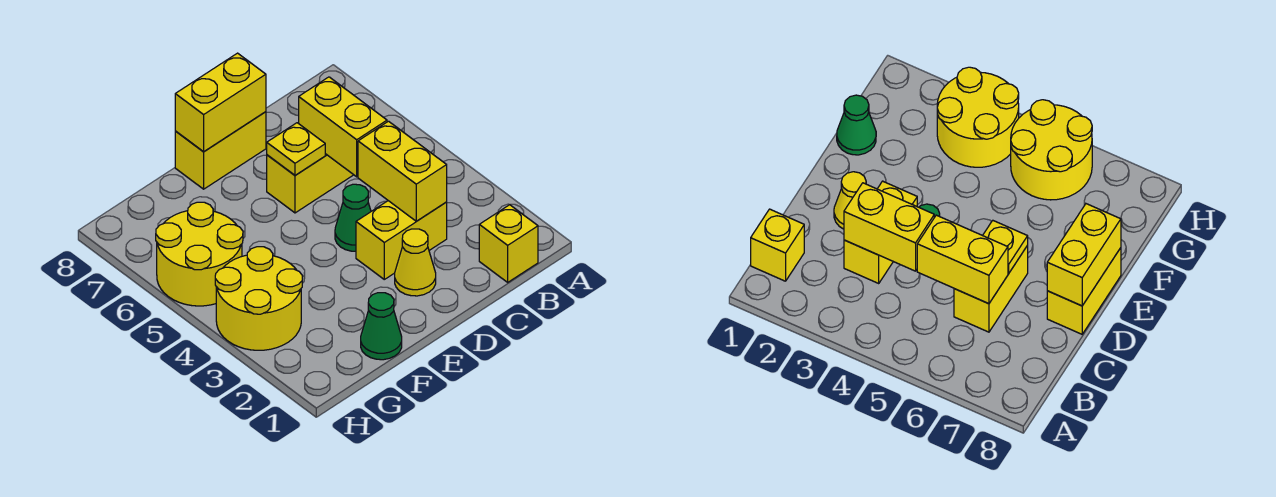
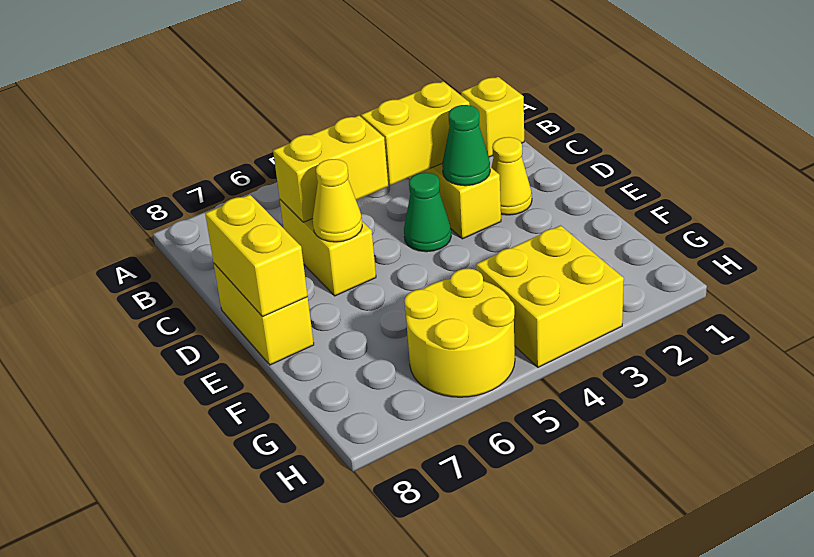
yellow plate D6 level 2 -> yellow cone D6 level 2
green cone F1 level 1 -> green cone D3 level 2
yellow round brick G3:H4 level 1 -> yellow brick G3:H4 level 1

